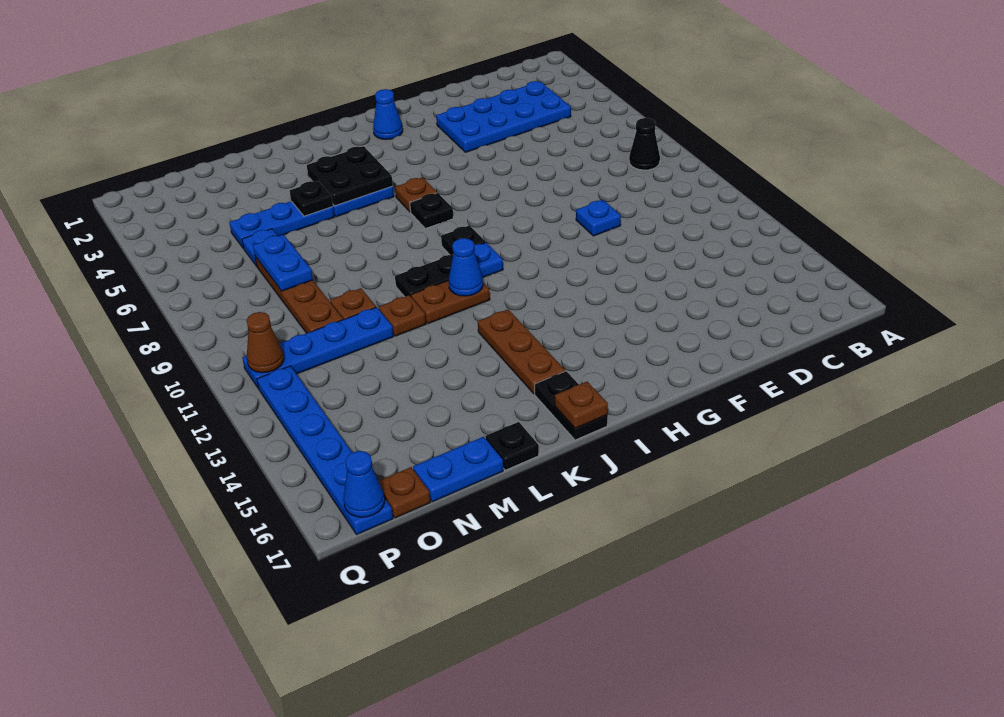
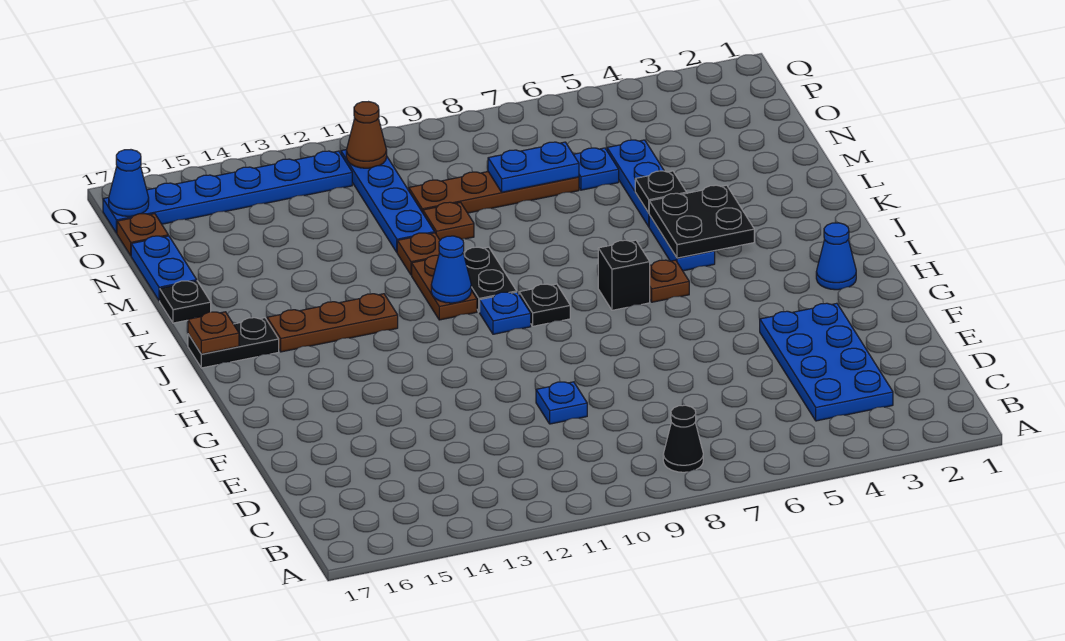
black plate I7 level 1 -> black brick I7 level 1

